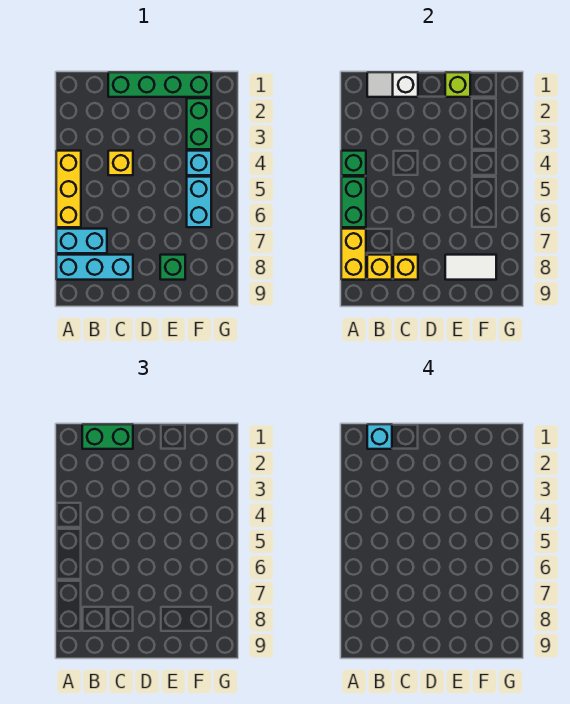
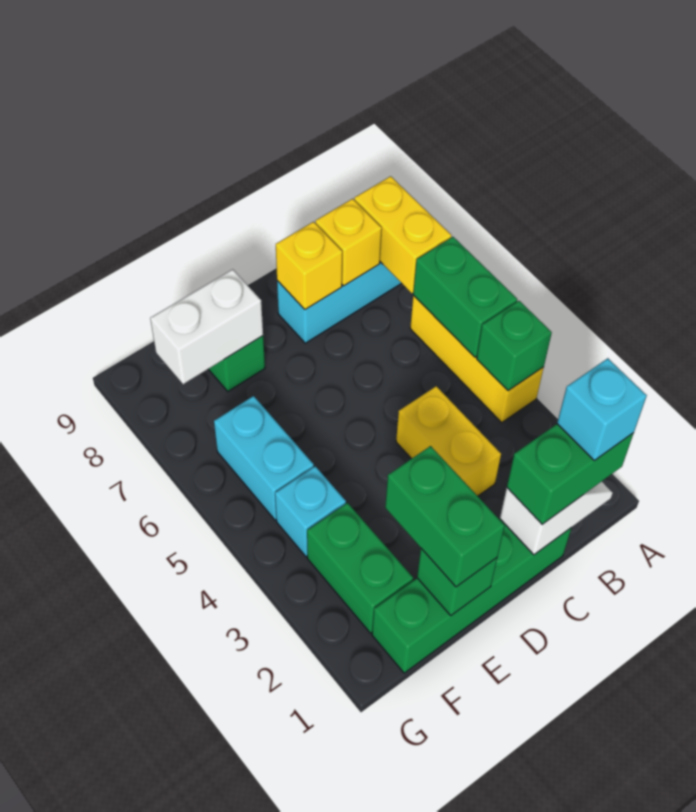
cyan brick A7:B7 level 1 -> none
yellow brick C4 level 1 -> yellow brick C3:C4 level 1
lime brick E1 level 2 -> green brick E1 level 2
none -> green brick E1:E2 level 3
white tile E8:F8 level 2 -> white brick E8:F8 level 2

